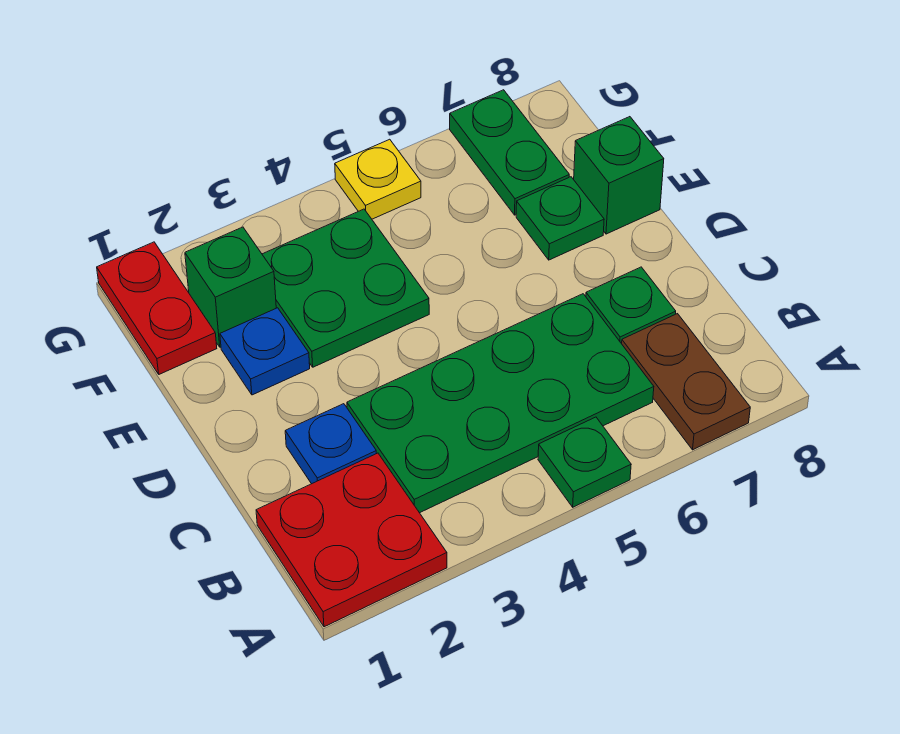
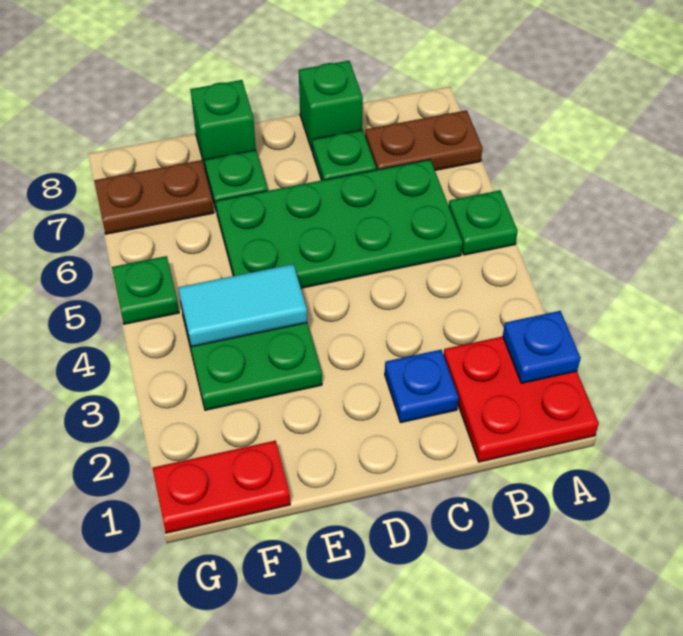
green plate B3:C6 level 1 -> green plate B5:E6 level 1
blue plate E2 level 1 -> blue plate A2 level 2
none -> cyan tile E4:F4 level 2
green brick F2 level 1 -> green brick C8 level 1
green plate F7:G7 level 1 -> brown plate F7:G7 level 1
yellow plate G5 level 1 -> green plate G5 level 1

